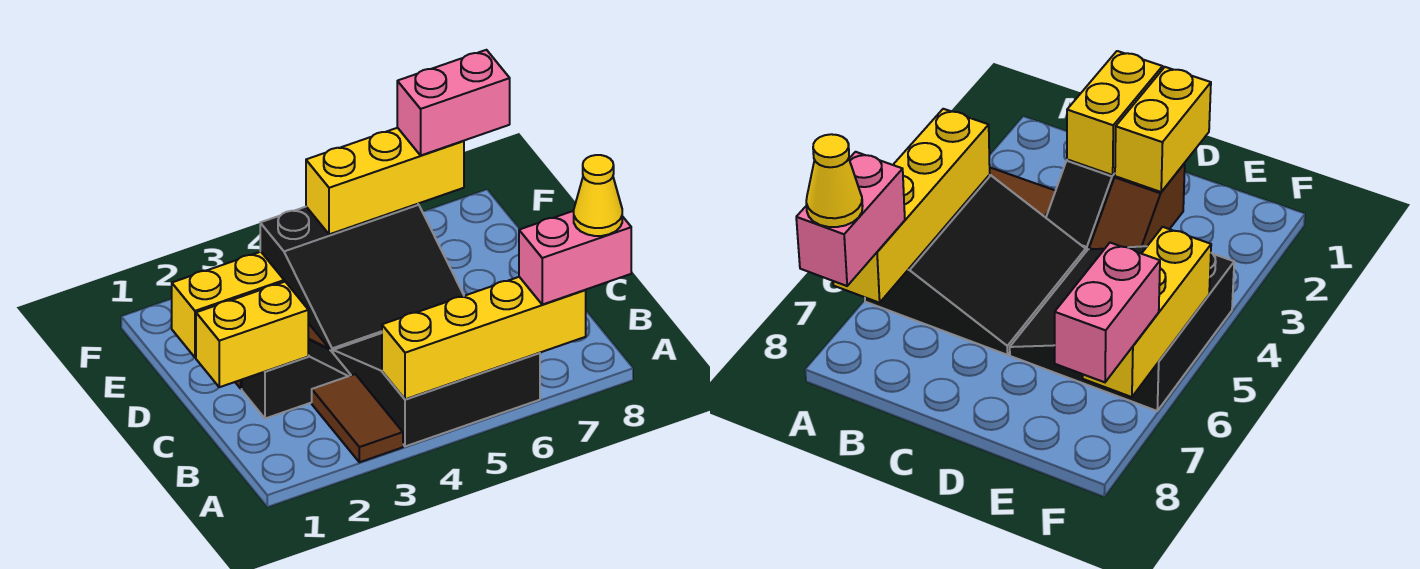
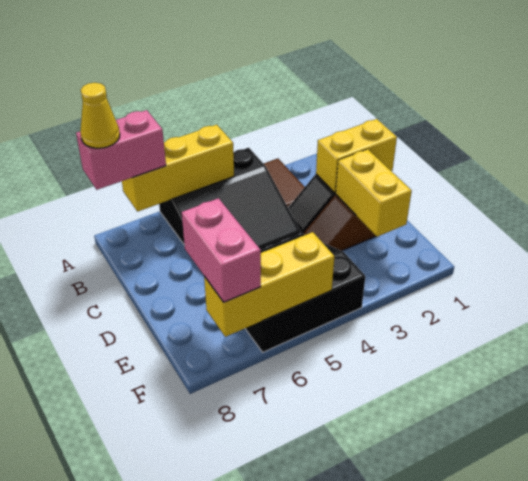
yellow brick A4:A7 level 2 -> yellow brick A5:A7 level 2
yellow brick D1:D2 level 2 -> yellow brick D2:E2 level 2
pink brick F7:F8 level 3 -> pink brick E7:F7 level 3

